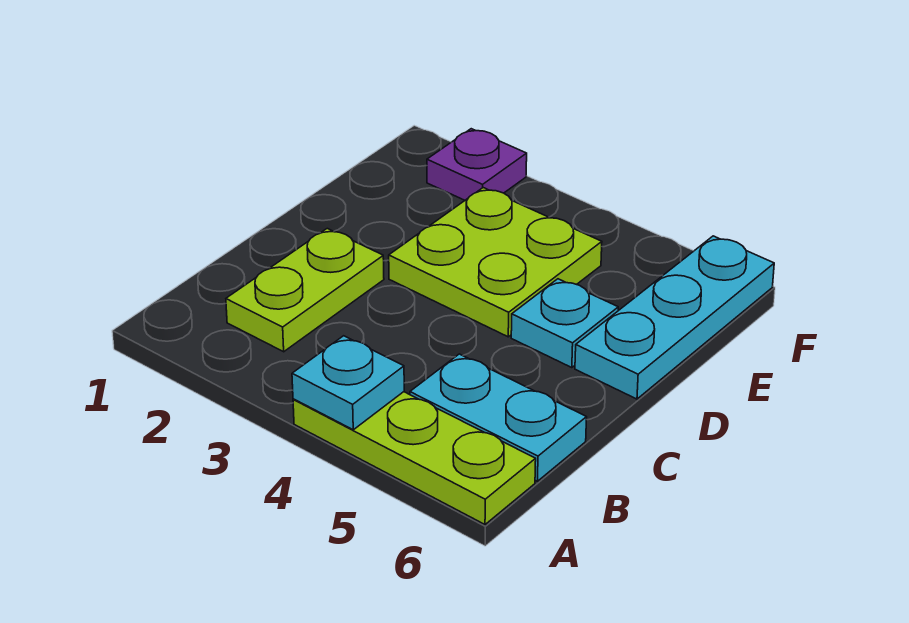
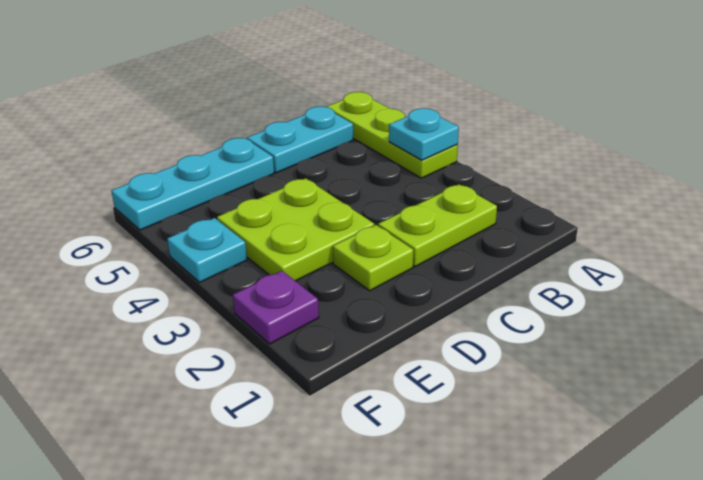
cyan plate B5:B6 level 1 -> cyan plate B6:C6 level 1
none -> lime plate D2 level 1
cyan plate D5 level 1 -> cyan plate F4 level 1

